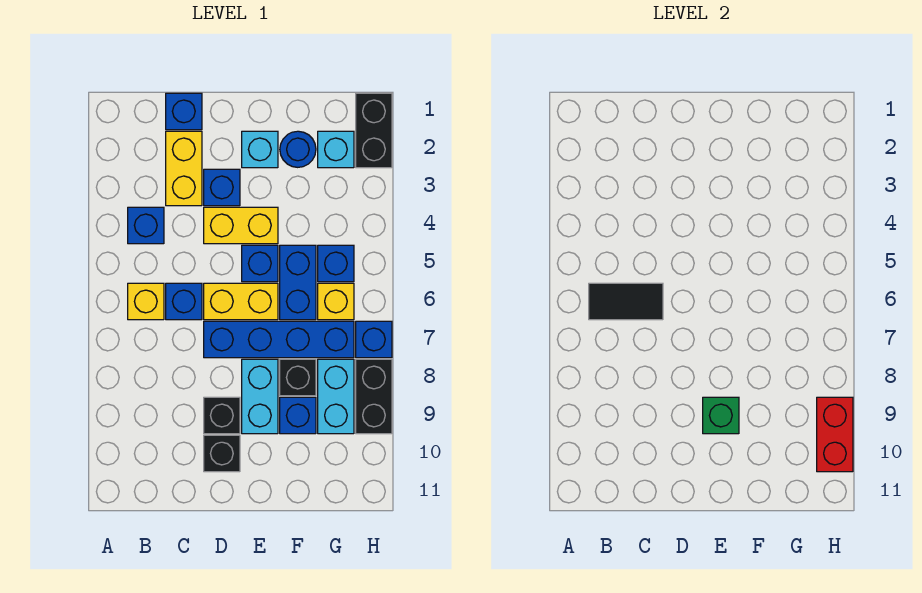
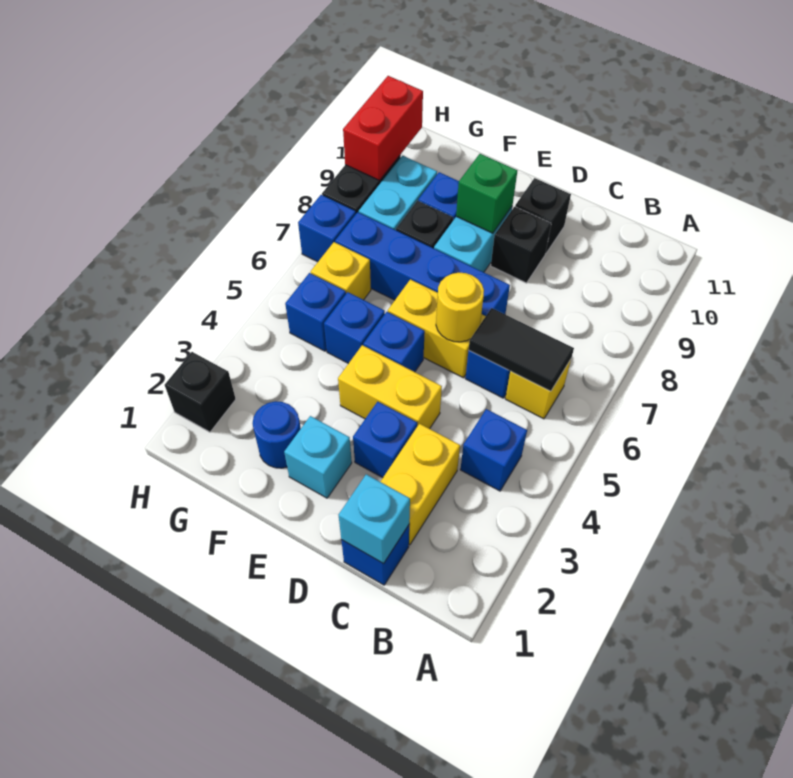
none -> yellow round brick D6 level 2
blue brick F5:F6 level 1 -> blue brick F5 level 1
cyan brick G2 level 1 -> cyan brick C1 level 2
black brick H1:H2 level 1 -> black brick H2 level 1

